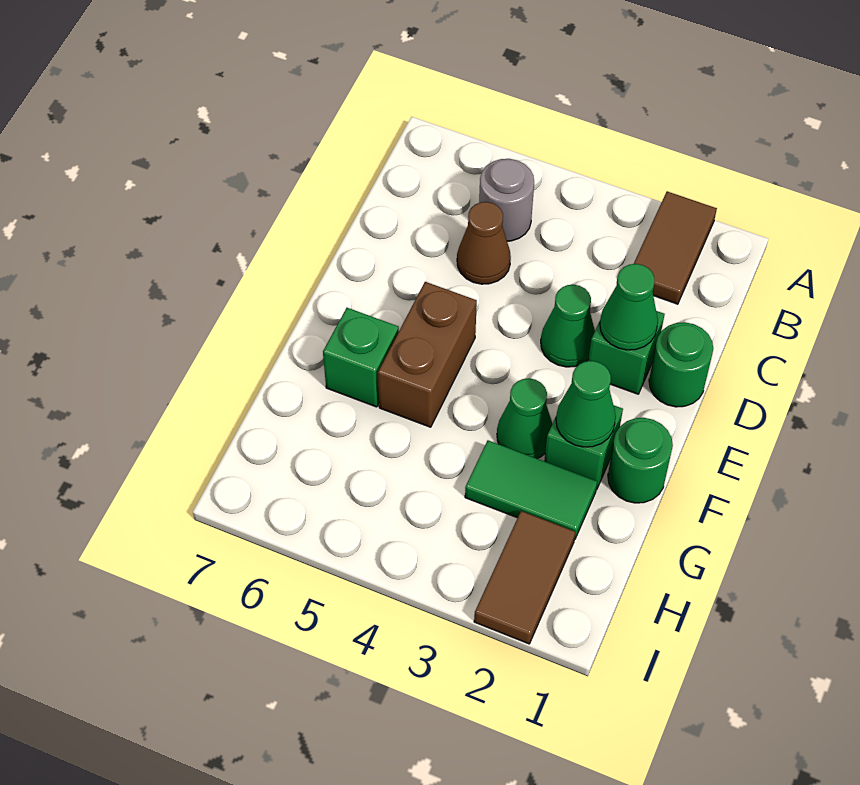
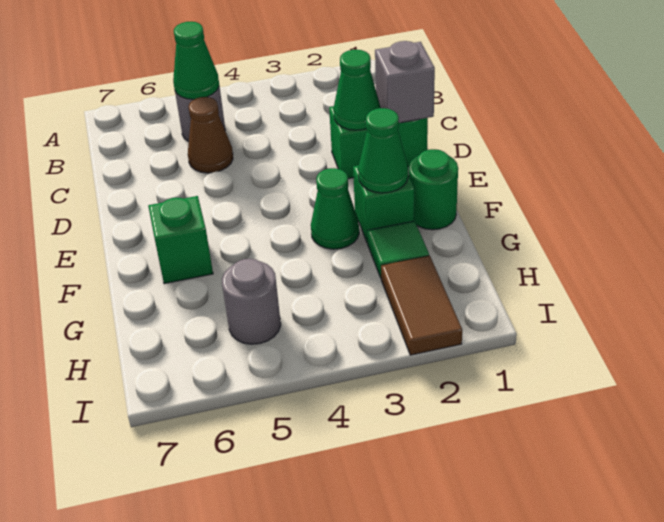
brown tile A2:B2 level 1 -> none
none -> grey brick D1 level 2
green cone D3 level 1 -> green cone B5 level 2
brown brick E5:F5 level 1 -> none
green tile G2:G3 level 1 -> green tile G2 level 1
none -> grey round brick H5 level 1

